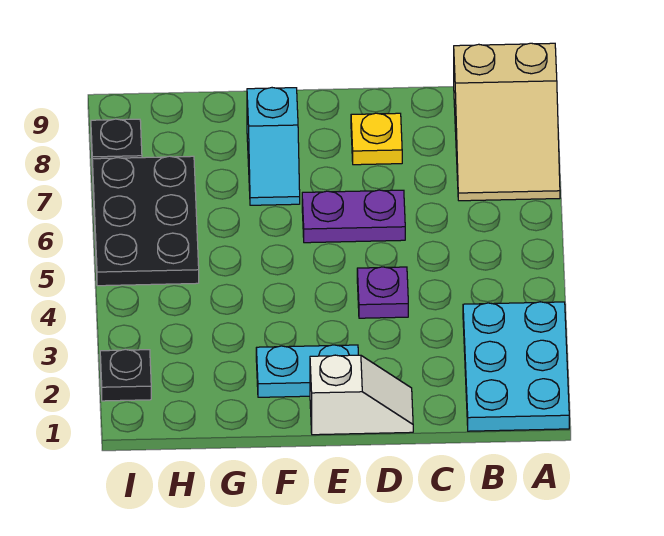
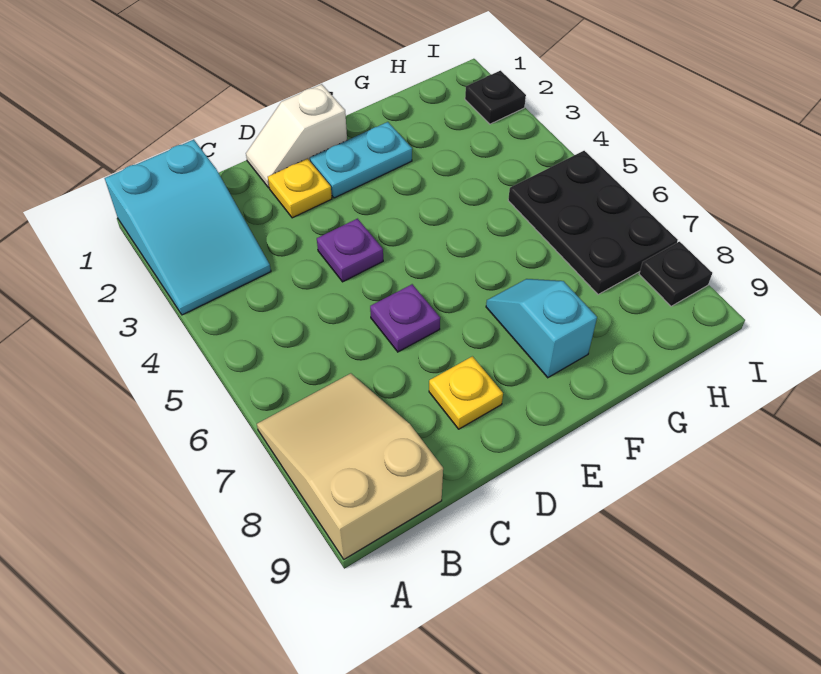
cyan plate A1:B3 level 1 -> cyan slope A1:B3 level 1 top 1
none -> yellow plate D2 level 1
purple plate D6:E6 level 1 -> purple plate D6 level 1

